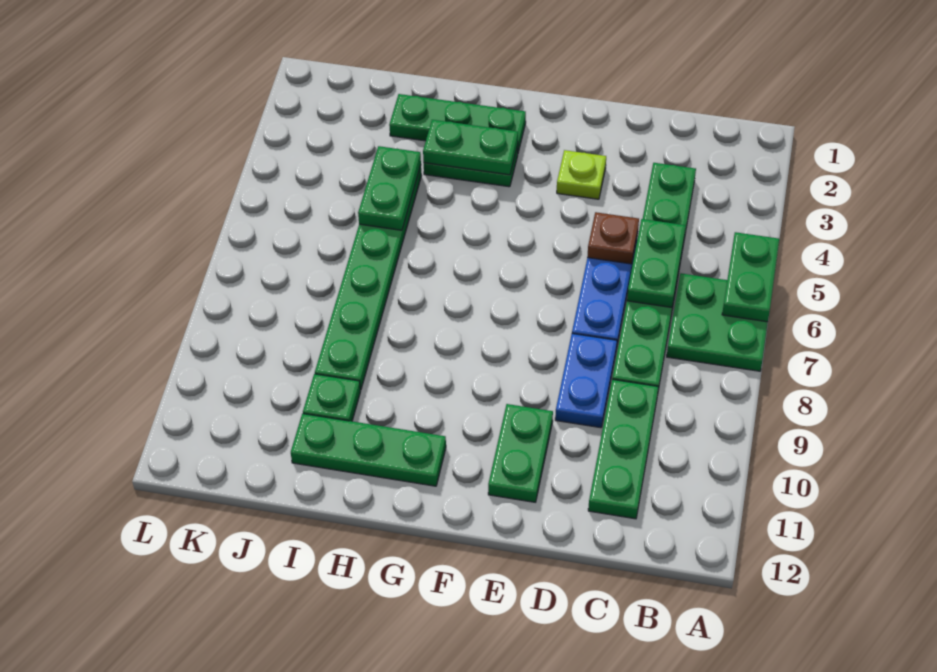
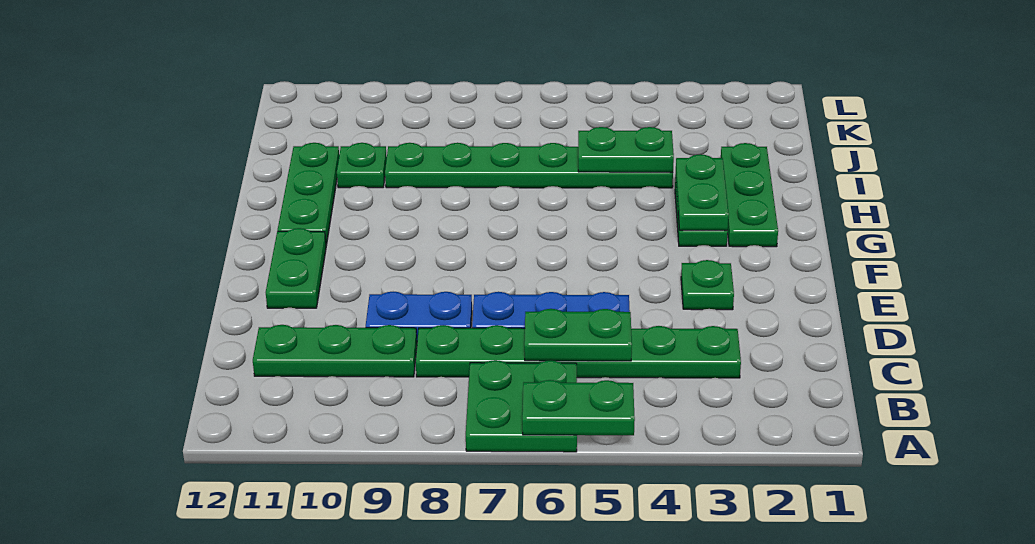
brown plate D5 level 2 -> none
lime plate E3 level 1 -> green plate E3 level 1
green plate E10:E11 level 1 -> green plate E11:F11 level 1

